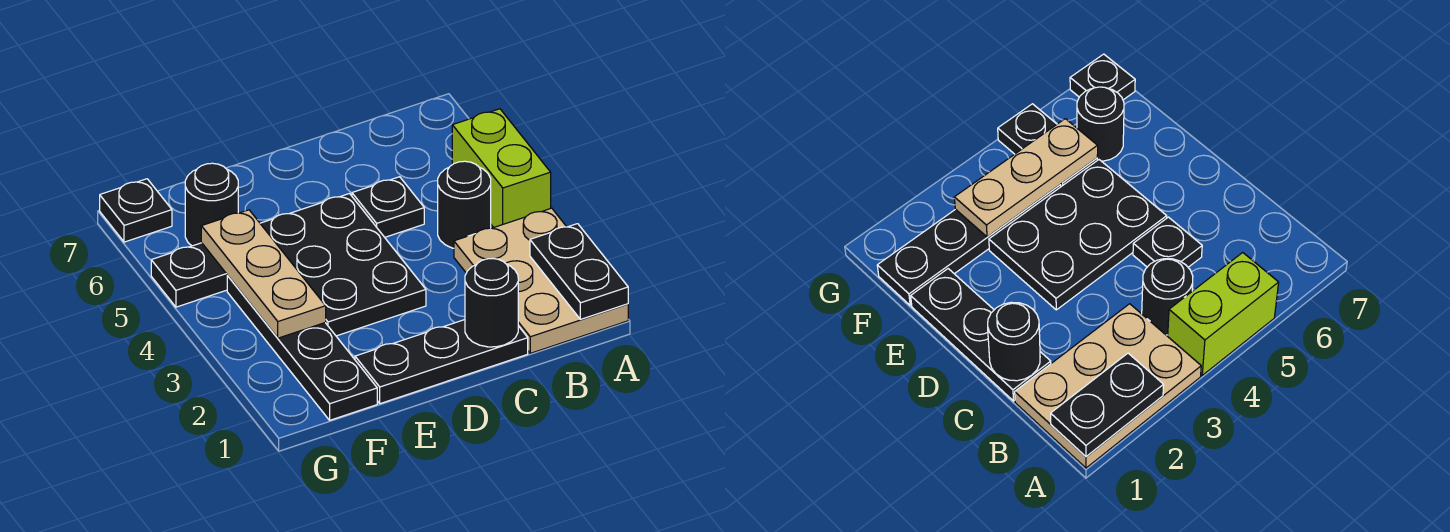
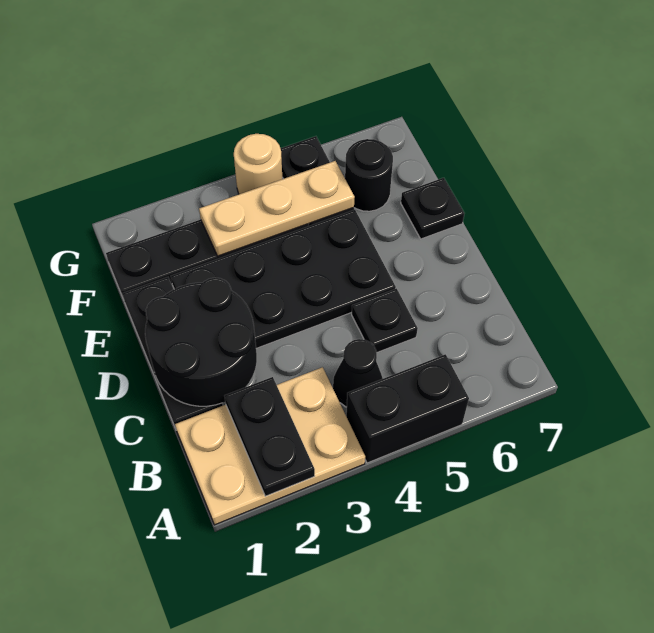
black plate A1:A2 level 2 -> black plate A2:B2 level 2
lime brick A4:A5 level 1 -> black brick A4:A5 level 1
black round brick B4 level 1 -> black cone B4 level 1
black round brick C1 level 2 -> black round brick C1:D2 level 2
black plate D3:E5 level 1 -> black plate D2:E5 level 1
none -> tan round brick G4 level 1
black plate G7 level 1 -> black plate E7 level 1

